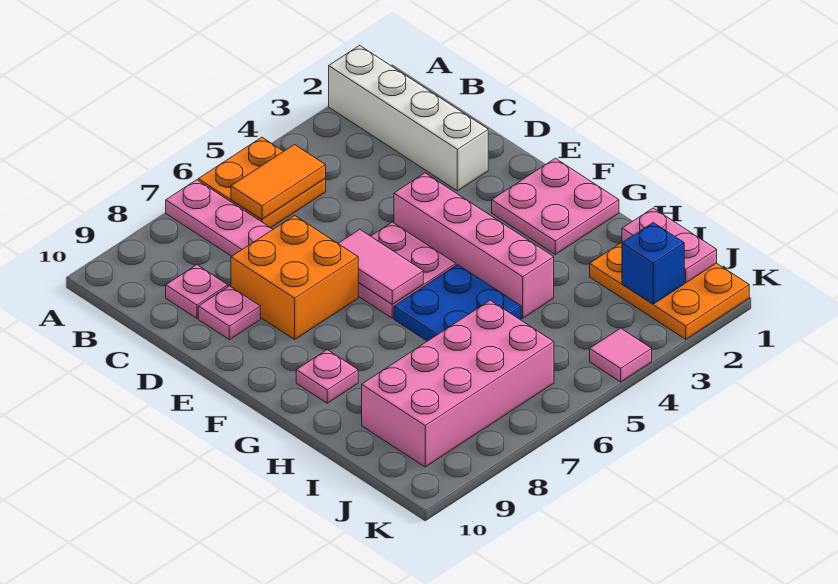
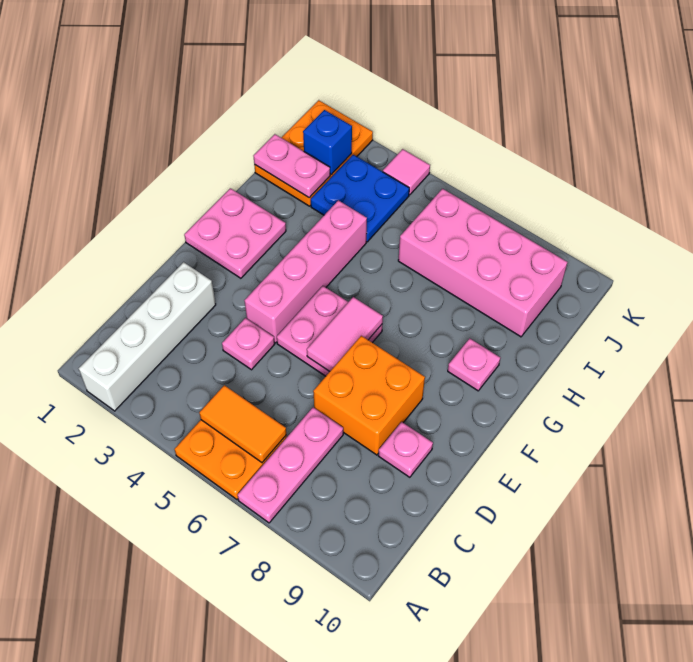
pink plate C9 level 1 -> pink plate D4 level 1
blue plate G5:H6 level 1 -> blue plate I3:J4 level 1
pink plate I1:J1 level 2 -> pink plate I1:I2 level 2

